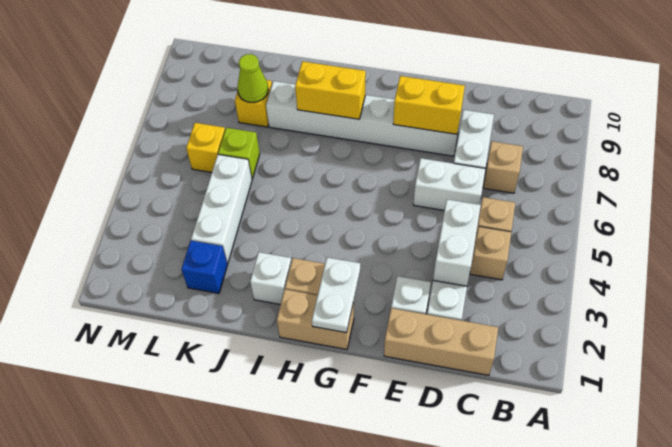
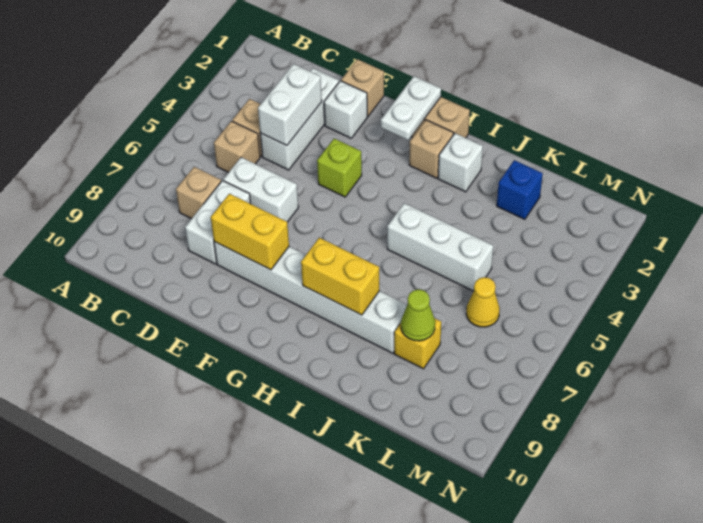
tan brick C1:E1 level 1 -> tan brick E1 level 1
white brick K3:K5 level 1 -> white brick I5:K5 level 1
lime brick K6 level 1 -> lime brick F4 level 1
yellow brick L6 level 1 -> yellow cone L6 level 1

